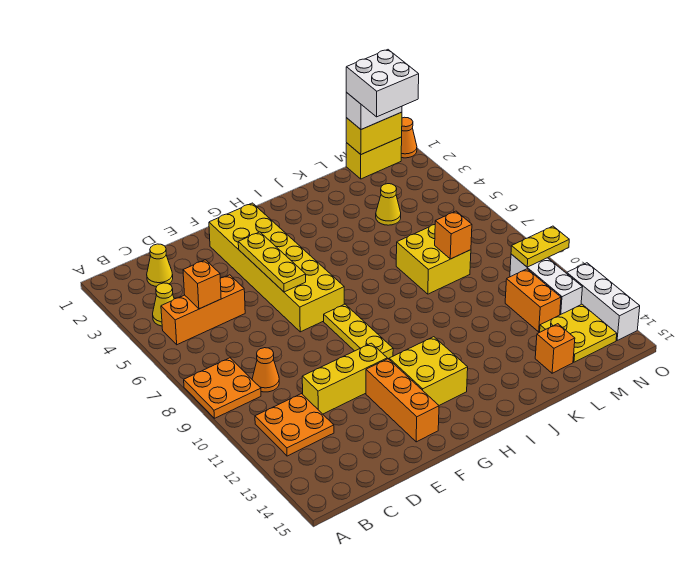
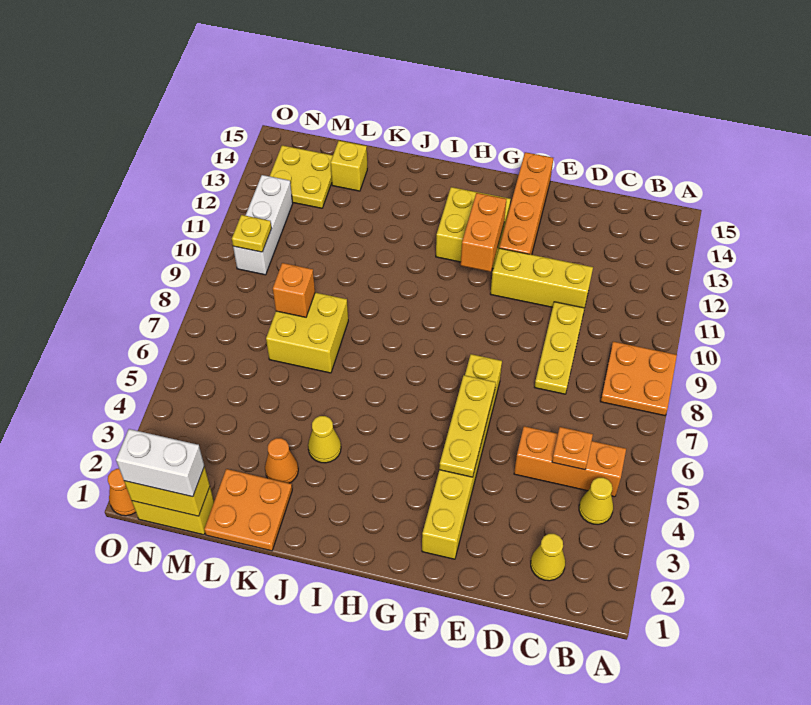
orange plate B11:C12 level 1 -> orange plate K1:L2 level 1
orange brick C5 level 2 -> orange plate C5 level 2
orange cone C9 level 1 -> orange cone K3 level 1
yellow brick F2:G7 level 1 -> yellow brick F2:F7 level 1
orange brick F12:F14 level 1 -> orange brick F12:F15 level 1
yellow plate G8:G10 level 1 -> yellow plate D8:D10 level 1
yellow cone L4 level 1 -> yellow cone J4 level 1
orange brick L14 level 1 -> yellow brick L14 level 1
white brick M1:N2 level 4 -> none
orange brick M11:M12 level 1 -> orange brick G11:G12 level 2
yellow plate N10:O10 level 2 -> yellow plate N10 level 2
white brick O12:O14 level 1 -> none

